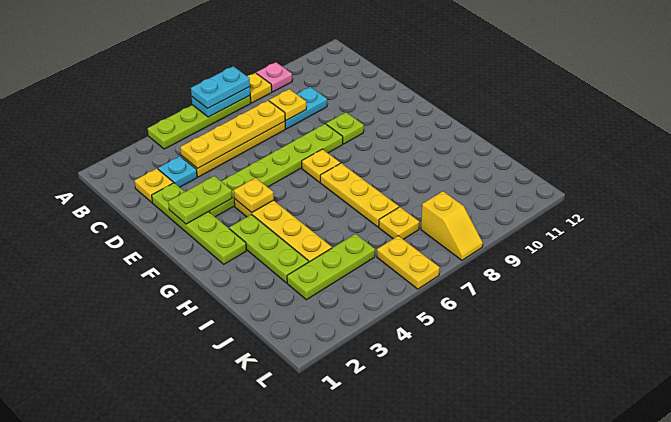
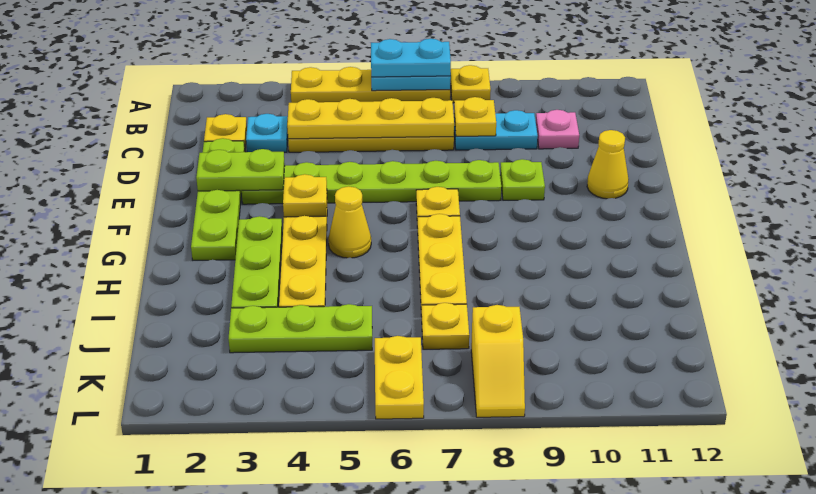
lime plate A4:A7 level 1 -> yellow plate A4:A7 level 1
pink plate A9 level 1 -> pink plate C10 level 1
none -> yellow cone E11 level 1
none -> yellow cone G5 level 1

